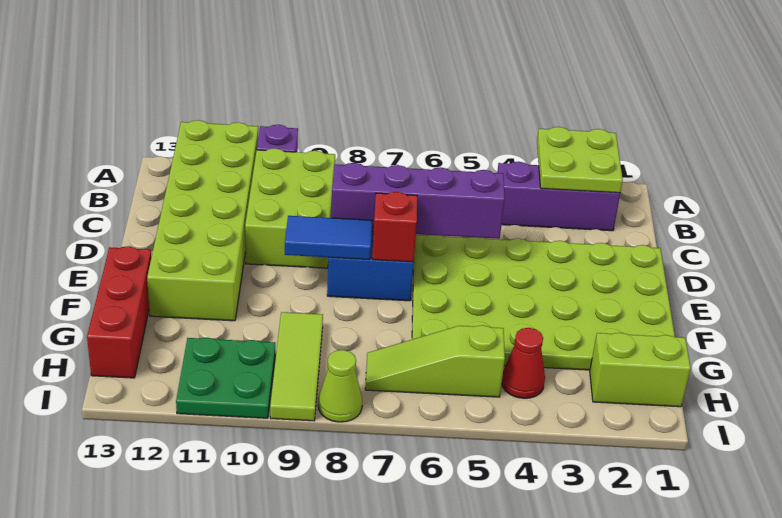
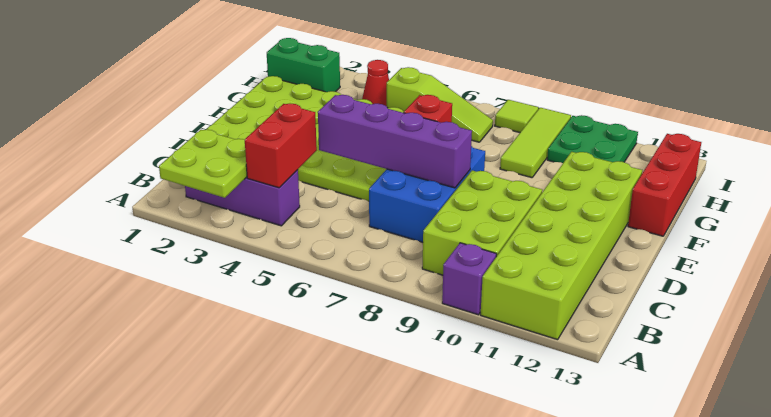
none -> red brick B4:C4 level 2
blue tile E8:E9 level 2 -> none
lime brick H1:H2 level 1 -> green brick H1:H2 level 1
lime cone I8 level 1 -> lime tile I8 level 1

